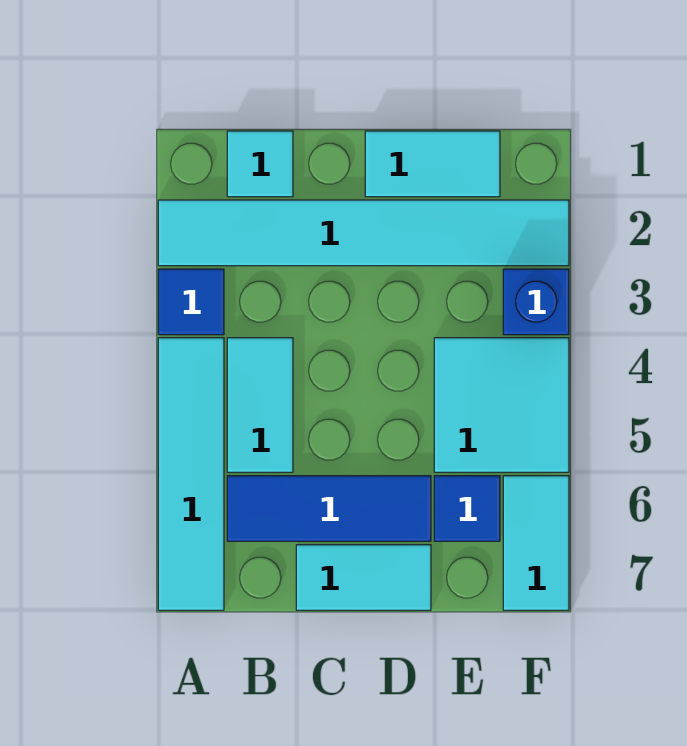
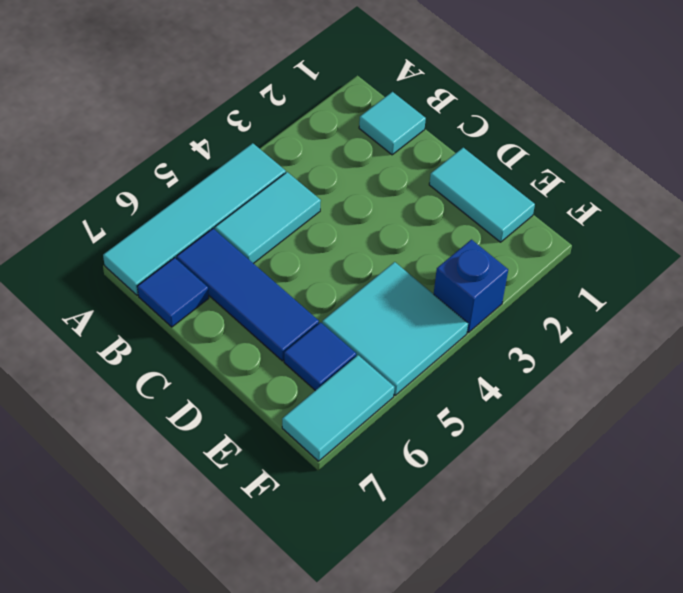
cyan tile A2:F2 level 1 -> none
blue tile A3 level 1 -> blue tile B7 level 1
cyan tile C7:D7 level 1 -> none

